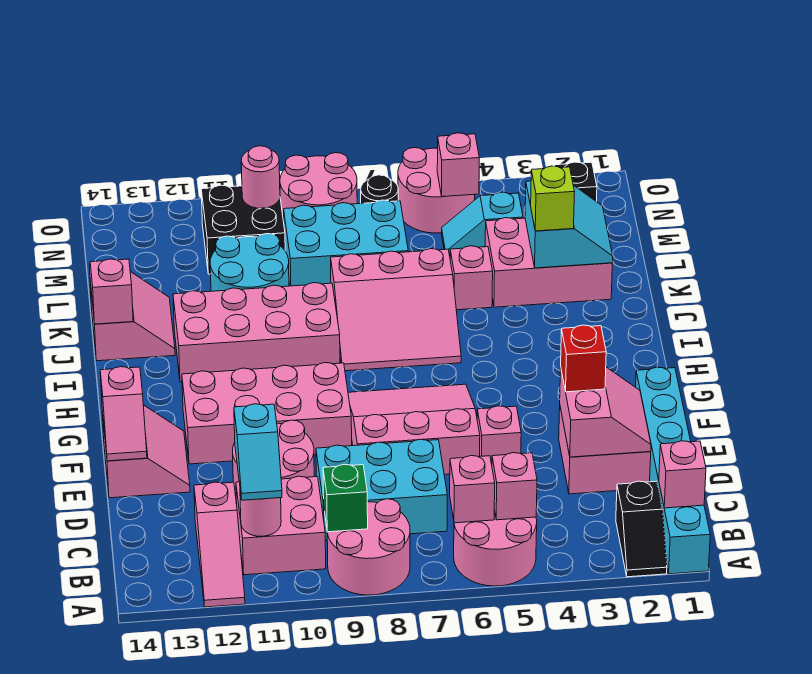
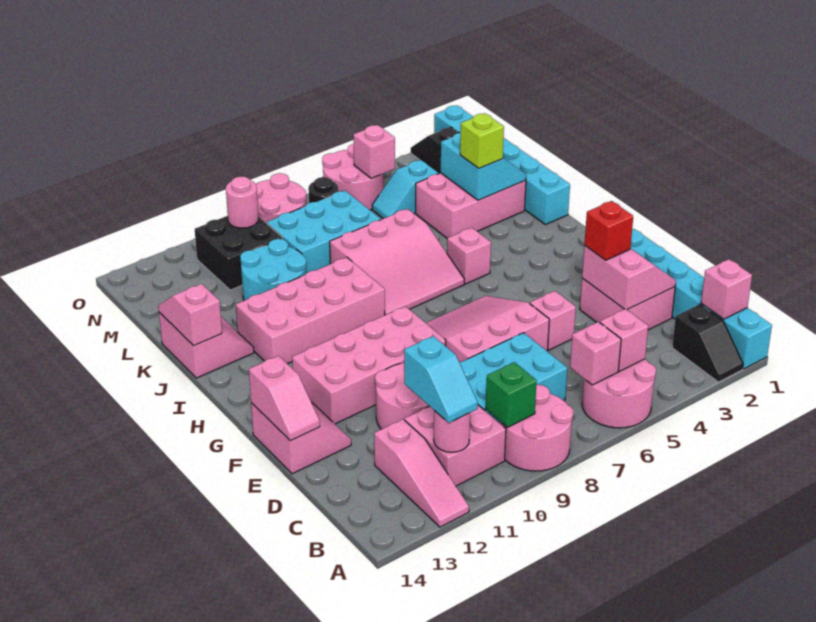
none -> cyan brick J1:O1 level 1
pink brick K5 level 1 -> pink brick I5 level 1

